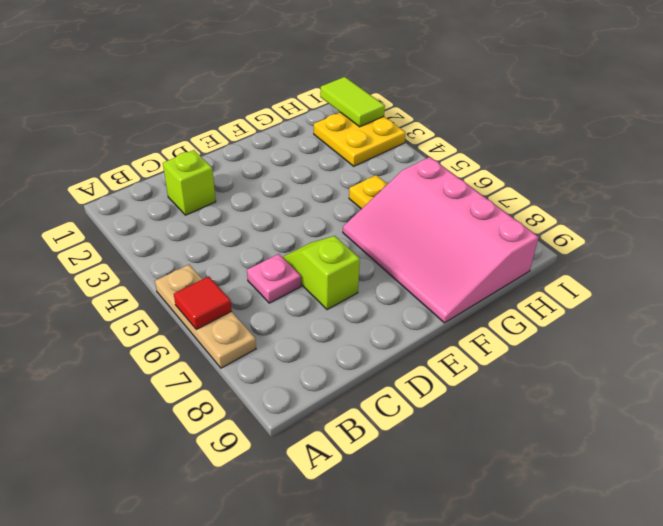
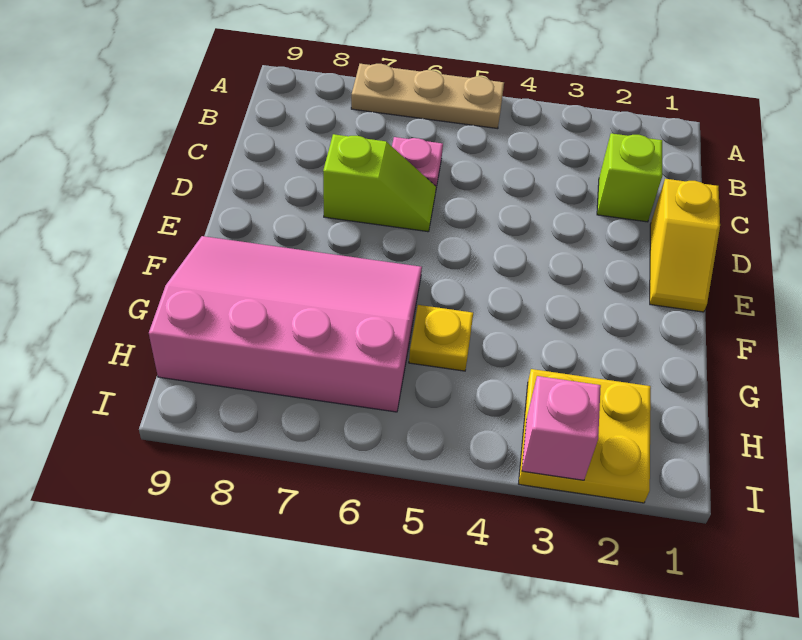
red tile A6 level 2 -> none
none -> yellow slope D1:E1 level 1 top D
lime tile I1:I2 level 2 -> none
none -> pink brick I3 level 2

